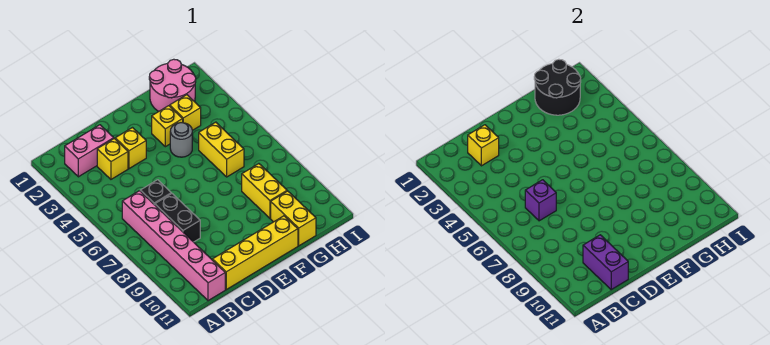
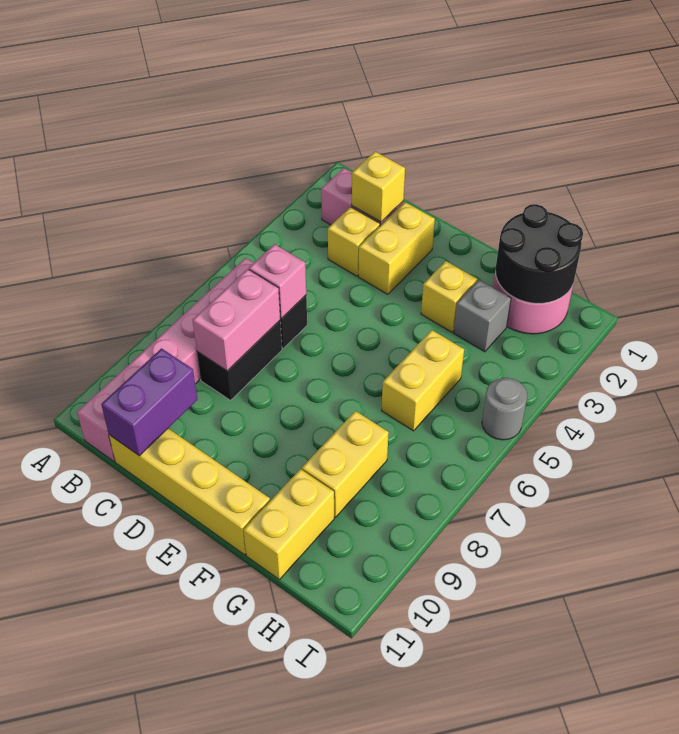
purple brick C6 level 2 -> pink brick C6 level 2
none -> pink brick C7:C8 level 2
yellow brick D3 level 1 -> yellow brick D2:D3 level 1
grey round brick F4 level 1 -> grey round brick I5 level 1
yellow brick G3 level 1 -> grey brick G3 level 1

